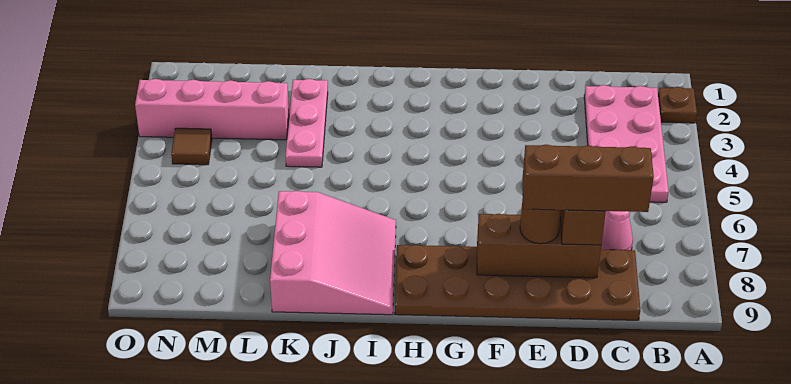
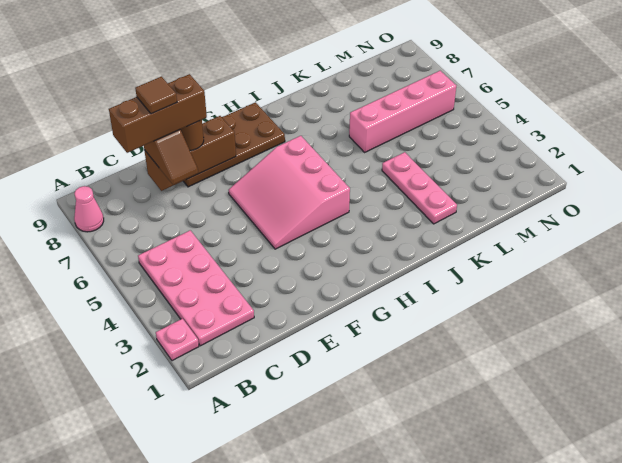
brown plate A2 level 1 -> pink plate A2 level 1
pink cone C7 level 1 -> pink cone A8 level 1
brown plate C8:H9 level 1 -> brown plate E8:H9 level 1
pink slope I7:K9 level 1 top K -> pink slope F4:H6 level 1 top H
pink brick L3:O3 level 1 -> pink brick K6:N6 level 1
brown tile N4 level 1 -> brown tile D8 level 5

